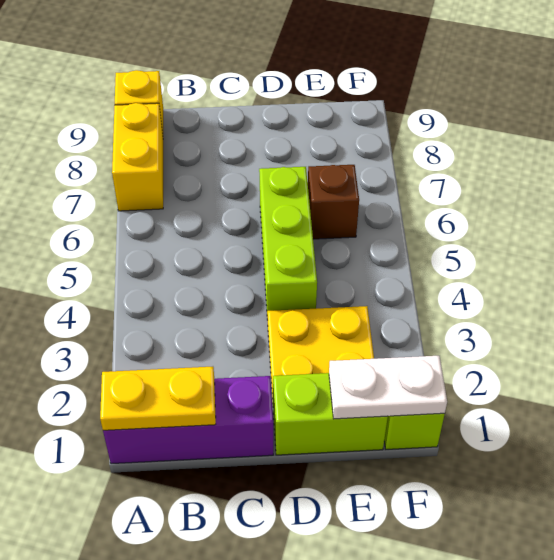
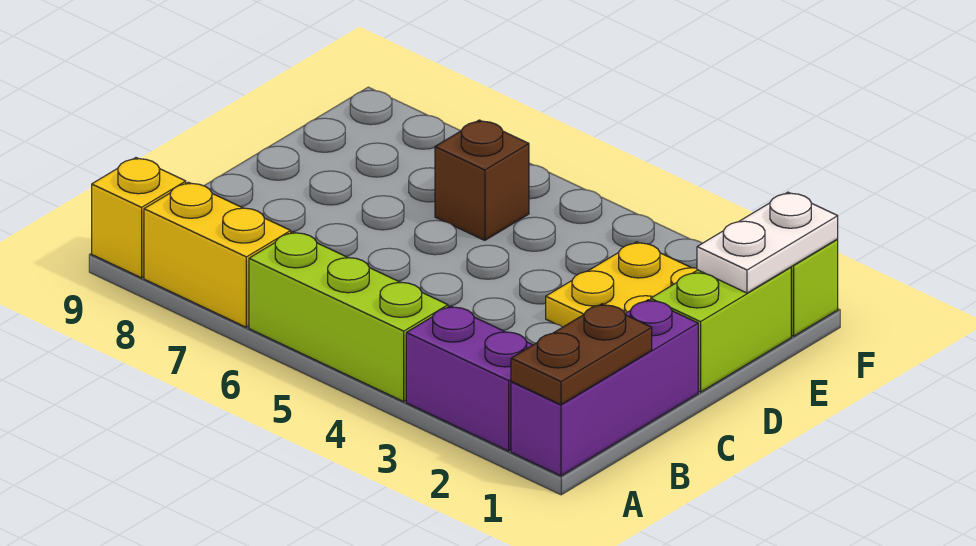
yellow plate A1:B1 level 2 -> brown plate A1:B1 level 2
none -> purple brick A2:A3 level 1
lime brick D4:D6 level 1 -> lime brick A4:A6 level 1

